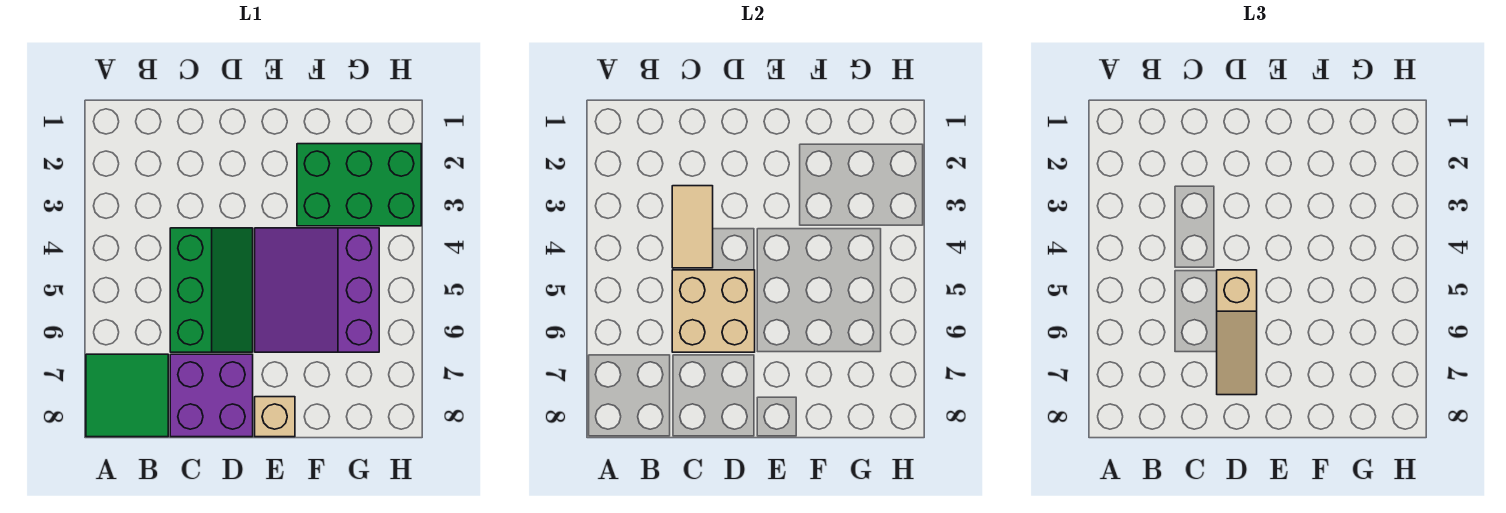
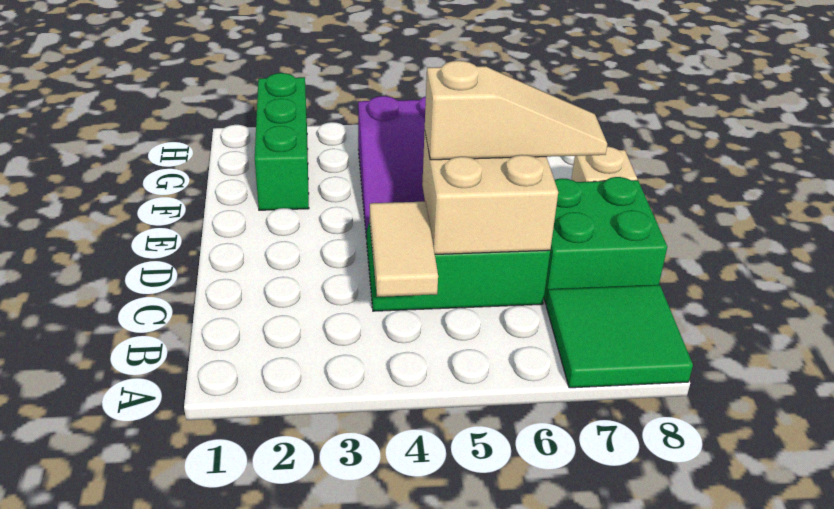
tan tile C3:C4 level 2 -> tan tile B4:C4 level 2
purple brick C7:D8 level 1 -> green brick C7:D8 level 1
green brick F2:H3 level 1 -> green brick F2:H2 level 1

